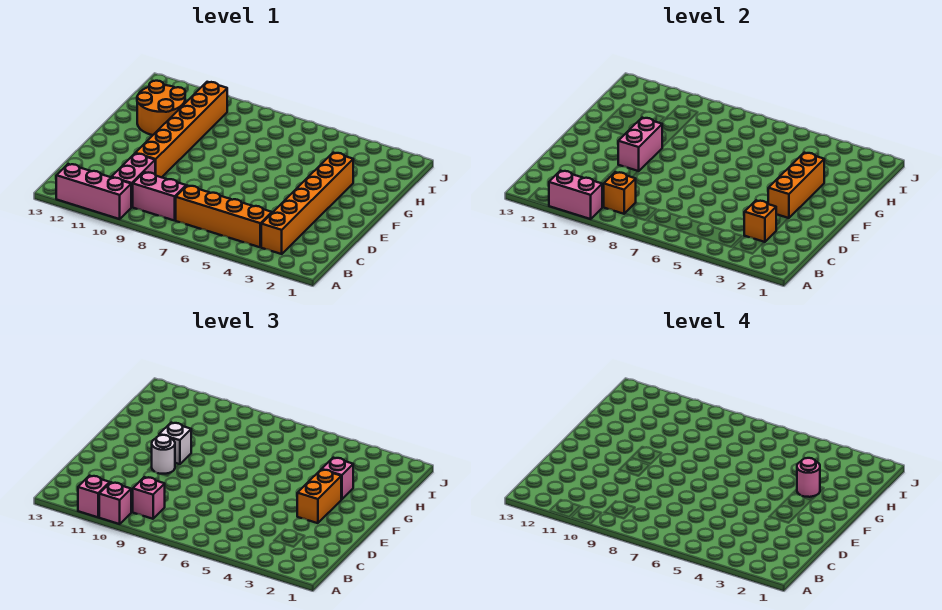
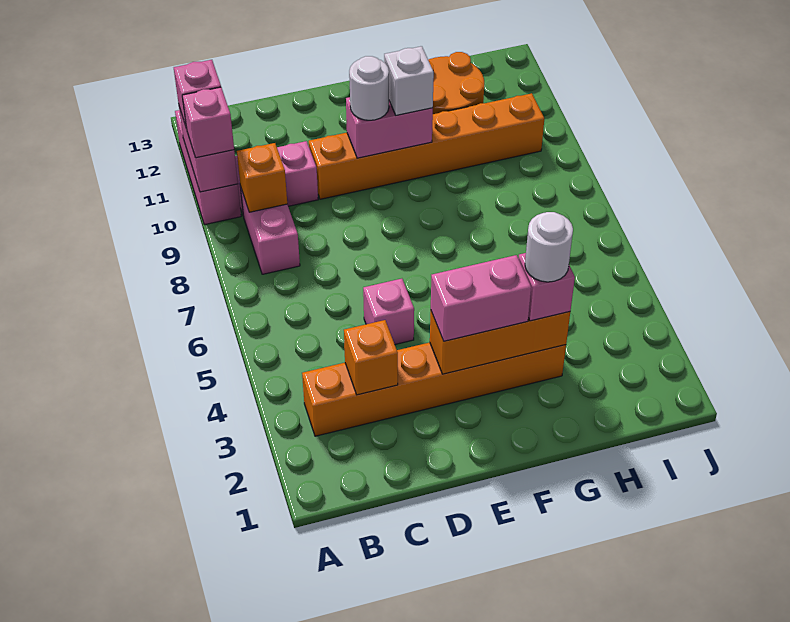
orange brick B4:B7 level 1 -> none
pink brick B9 level 3 -> pink brick D5 level 1
orange brick E3:F3 level 3 -> pink brick E3:F3 level 3
pink round brick G3 level 4 -> white round brick G3 level 4

